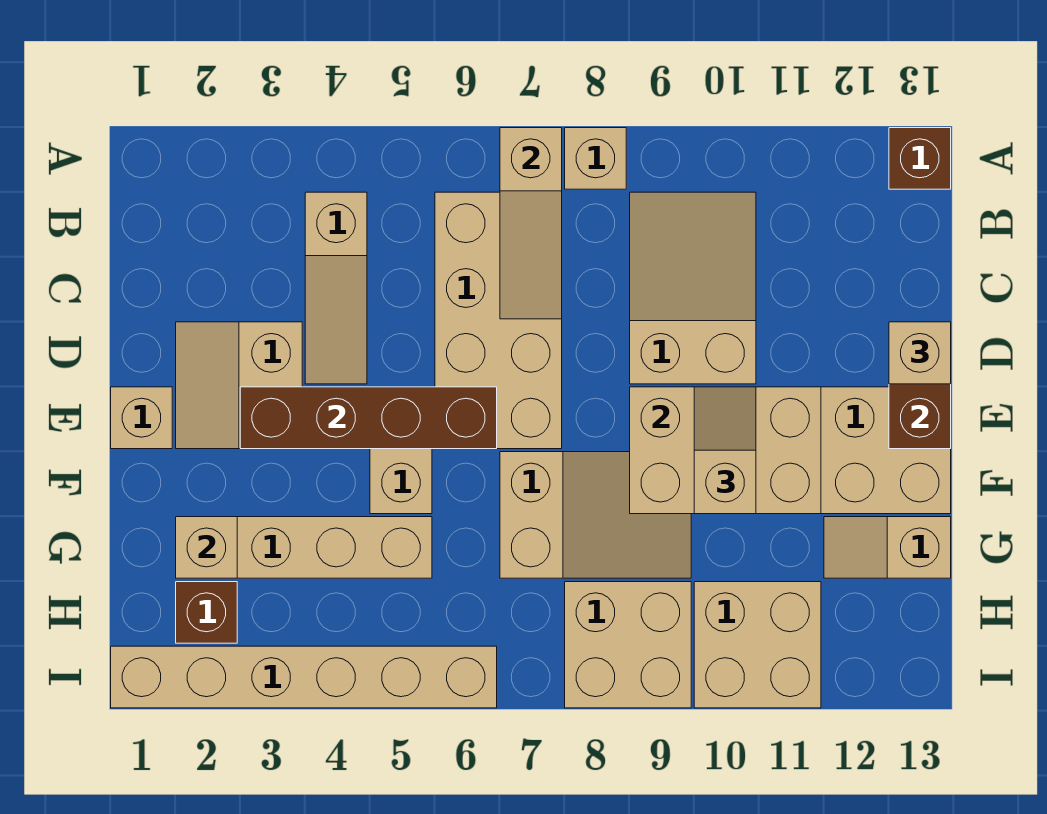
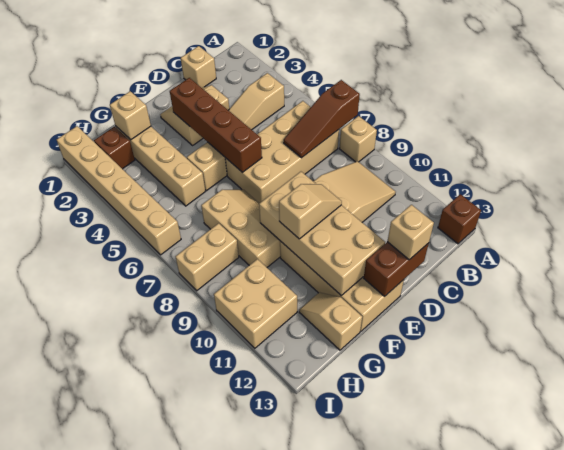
tan slope A7:C7 level 2 top A -> brown slope A7:C7 level 2 top A
tan brick E1 level 1 -> tan brick C1 level 1
tan brick E9:F11 level 2 -> tan brick E9:F12 level 2
tan slope F7:G9 level 1 top 7 -> tan slope F7:G9 level 1 top G
tan brick H8:I9 level 1 -> tan brick H8:I8 level 1

